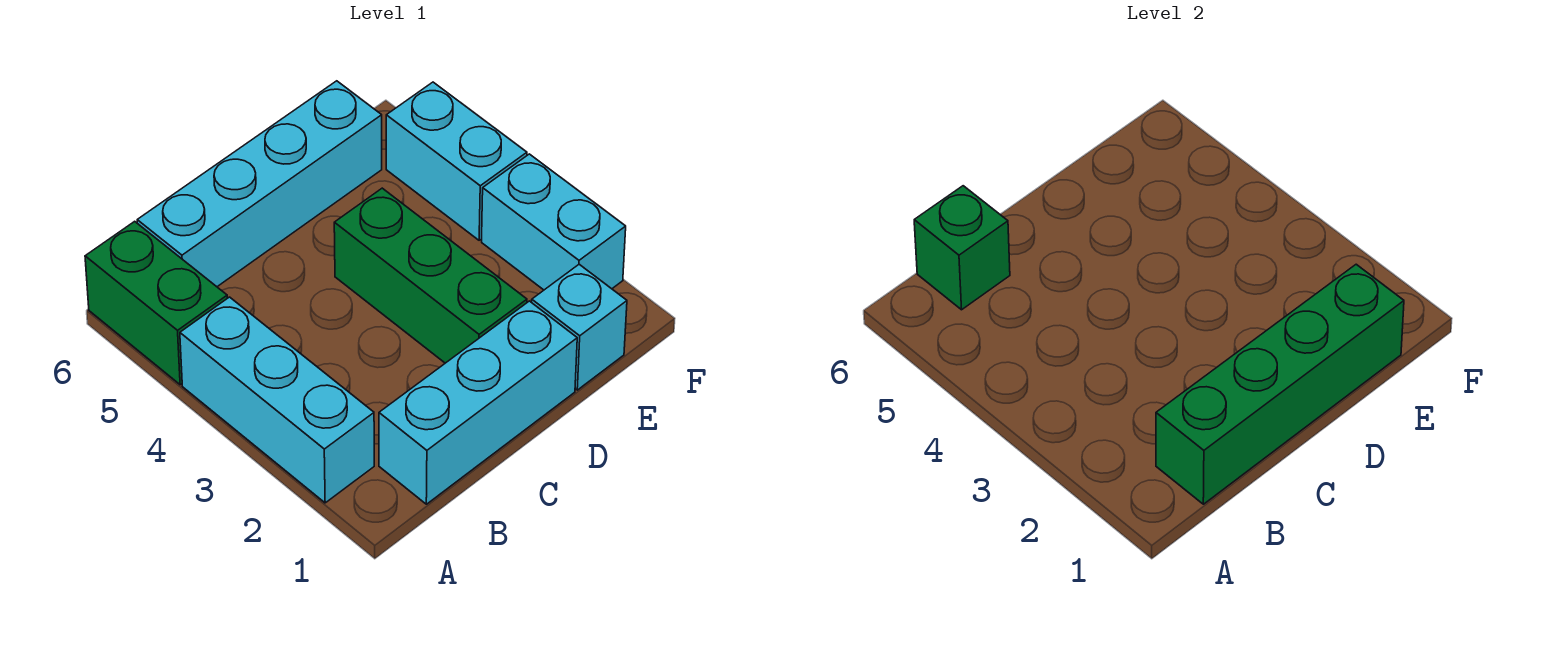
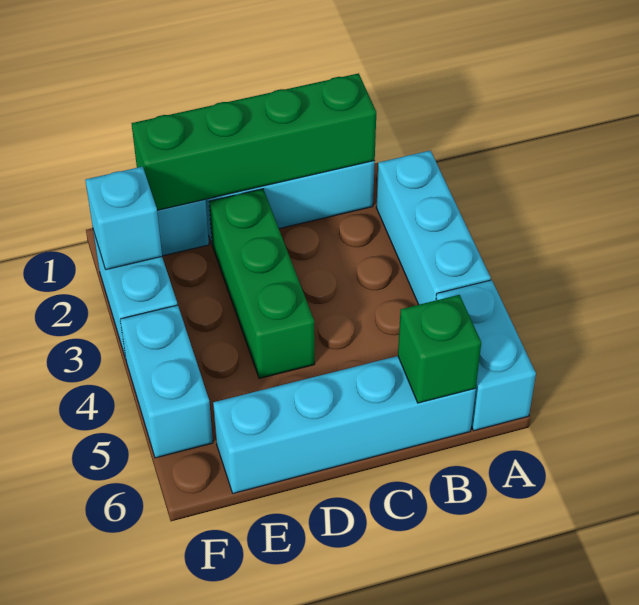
green brick A5:A6 level 1 -> cyan brick A5:A6 level 1
none -> cyan brick F2 level 2

